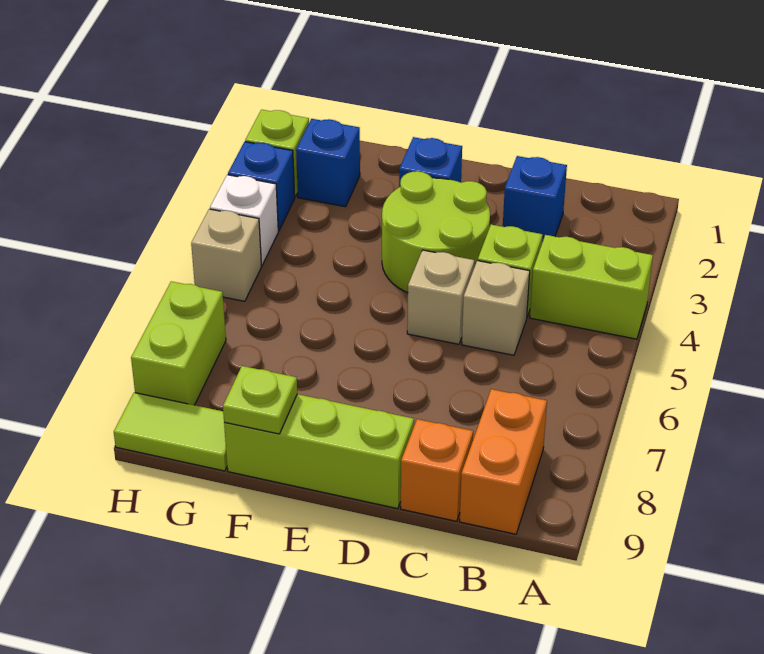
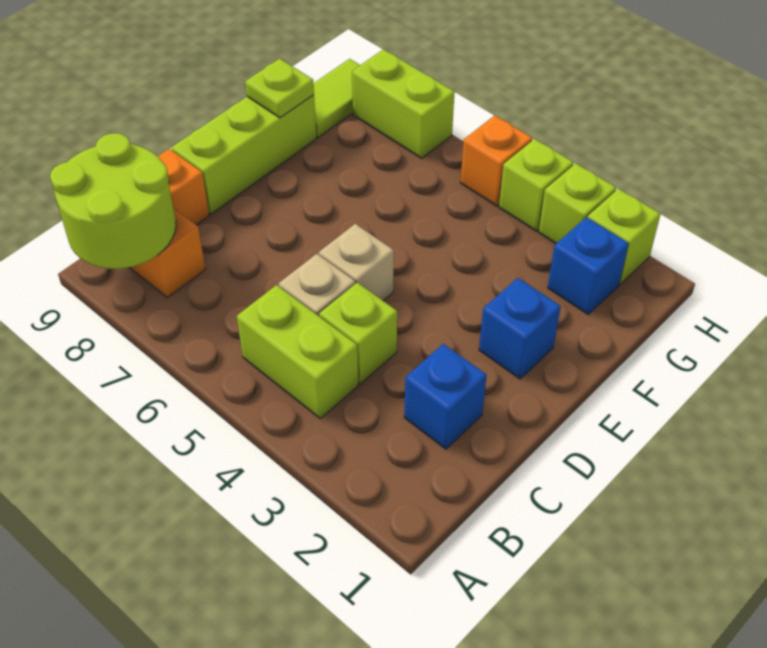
lime brick A4:B4 level 1 -> lime brick B4:B5 level 1
lime round brick D3:E4 level 1 -> lime round brick A8:B9 level 2
blue brick H3 level 1 -> lime brick H3 level 1
white brick H4 level 1 -> lime brick H4 level 1
tan brick H5 level 1 -> orange brick H5 level 1

